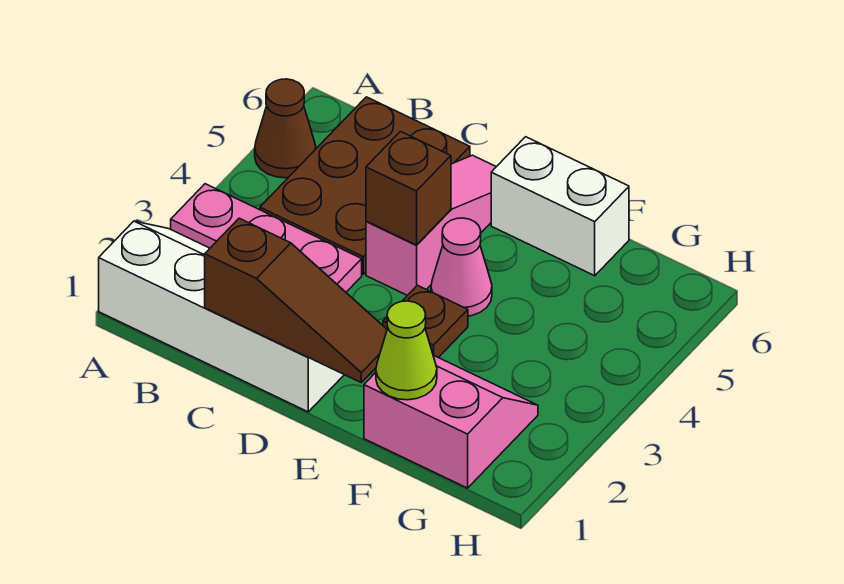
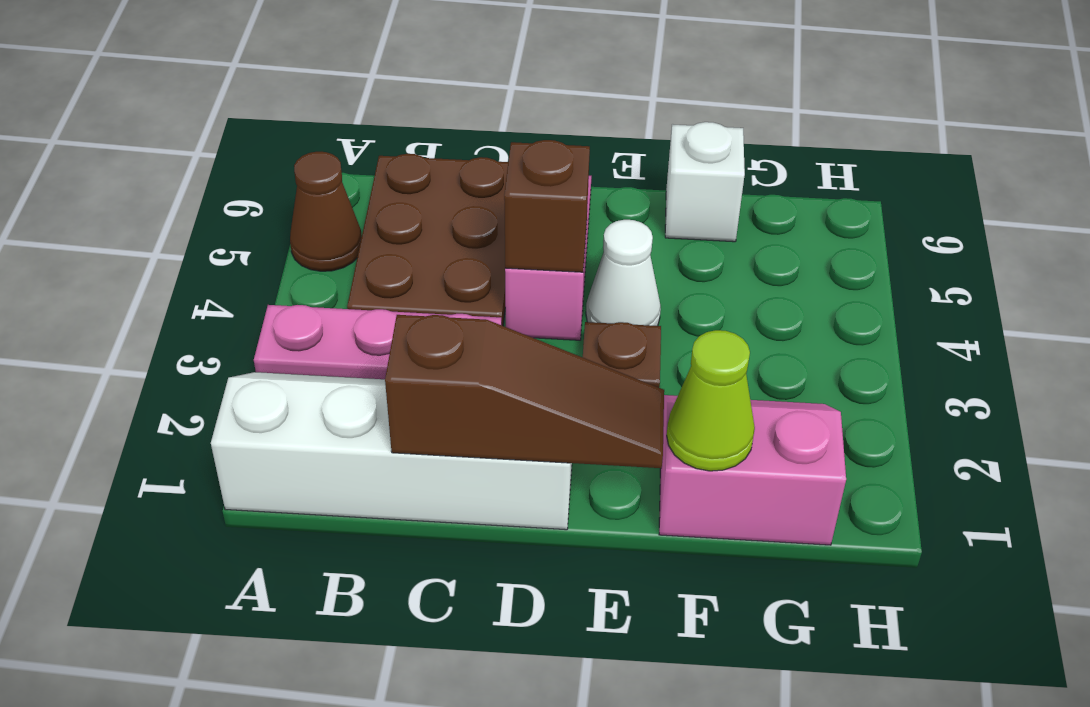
pink cone E4 level 1 -> white cone E4 level 1
white brick E6:F6 level 1 -> white brick F6 level 1

